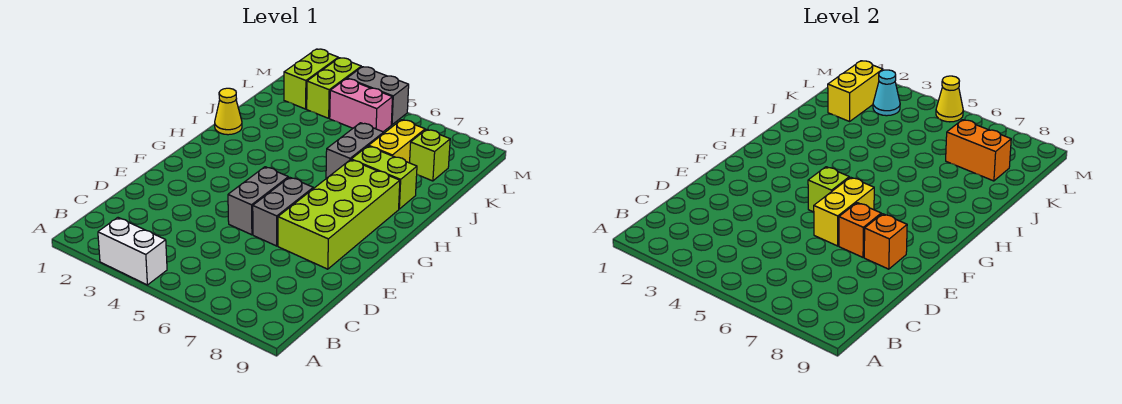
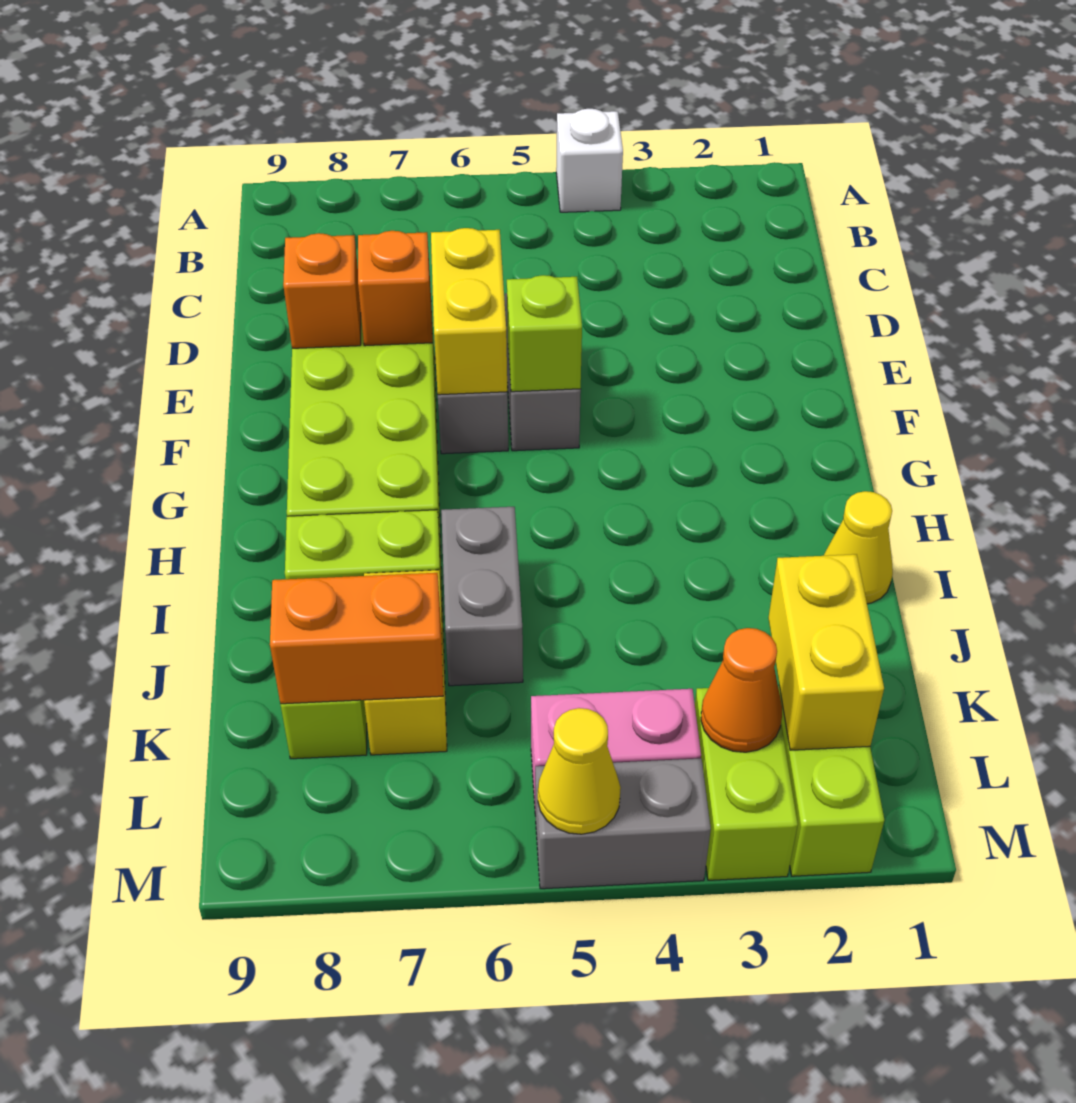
white brick A3:A4 level 1 -> white brick A4 level 1
cyan cone L3 level 2 -> orange cone L3 level 2

